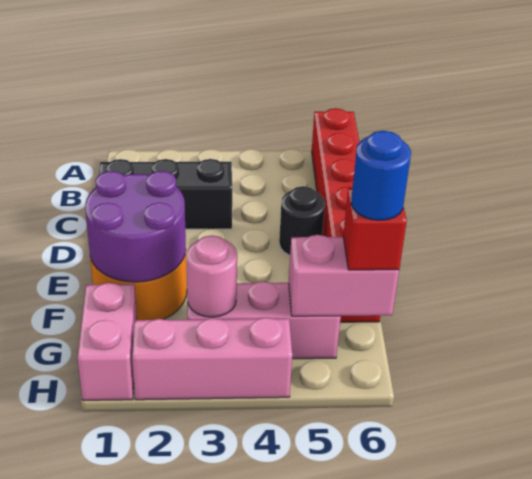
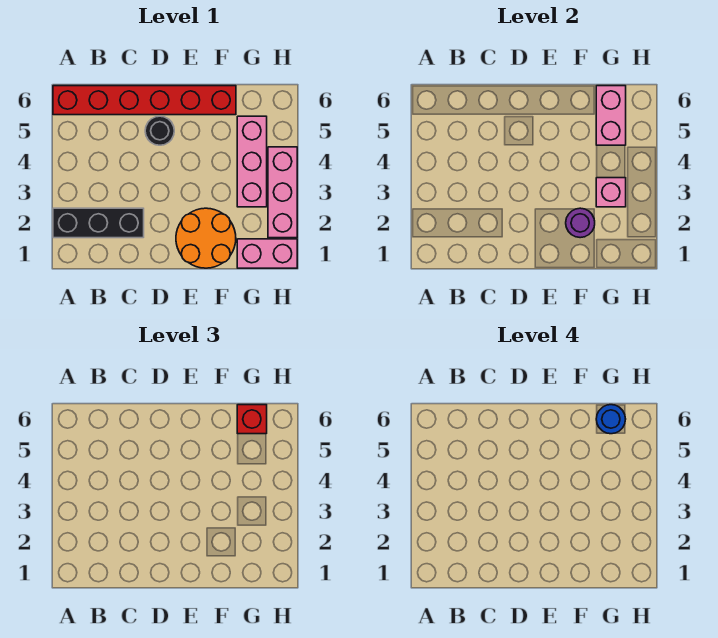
black brick C1:C3 level 1 -> black brick A2:C2 level 1
purple round brick E1:F2 level 2 -> purple round brick F2 level 2
pink round brick G3 level 2 -> pink brick G3 level 2

